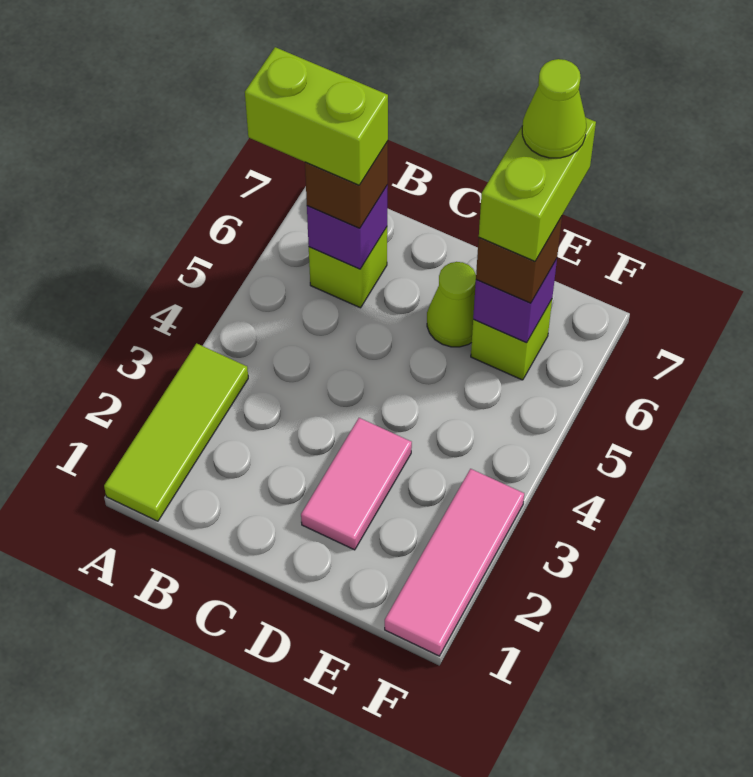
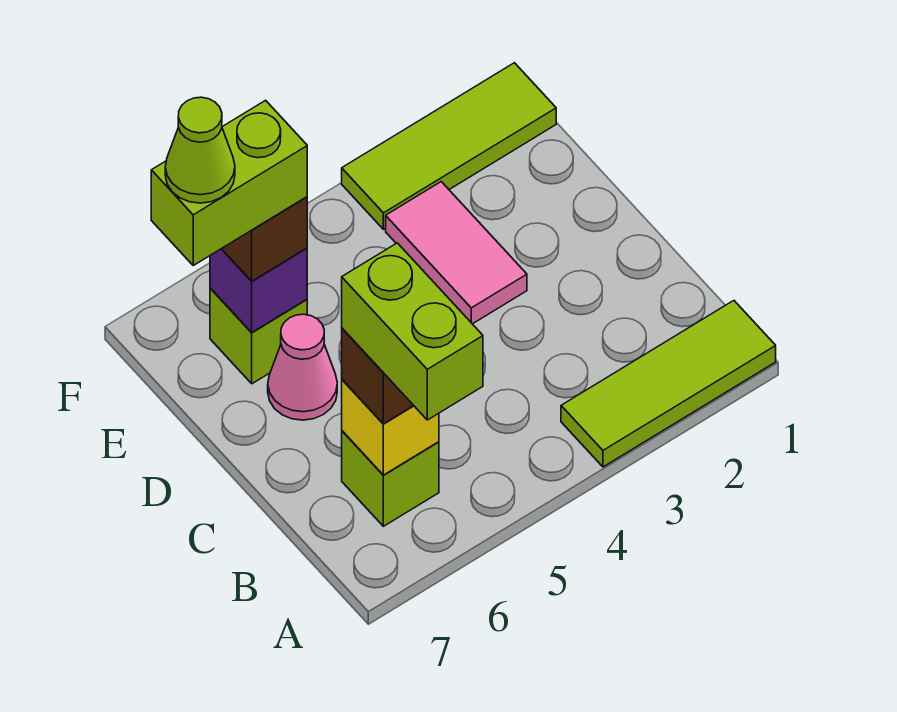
purple brick B6 level 2 -> yellow brick B6 level 2
pink tile D2:D3 level 1 -> pink tile D3:E3 level 1
lime cone D6 level 1 -> pink cone D6 level 1
pink tile F1:F3 level 1 -> lime tile F1:F3 level 1

